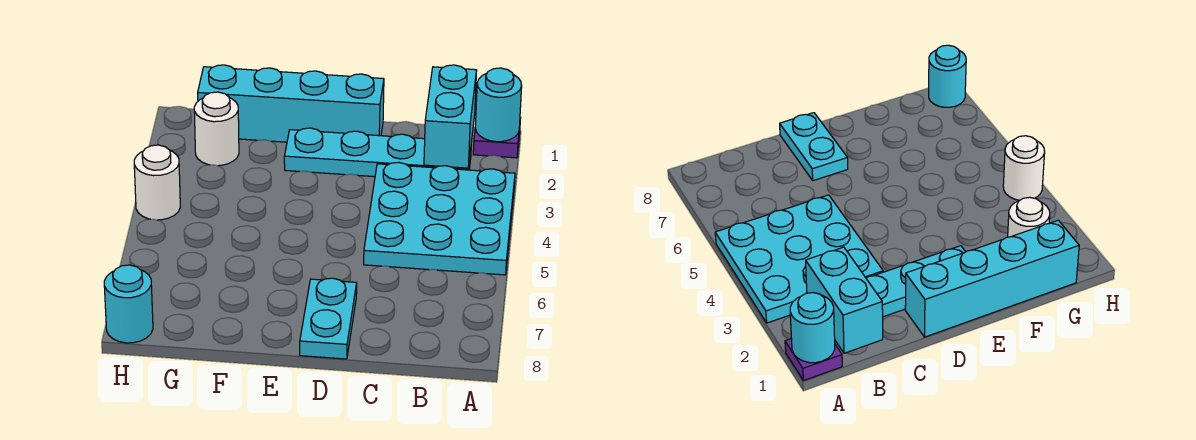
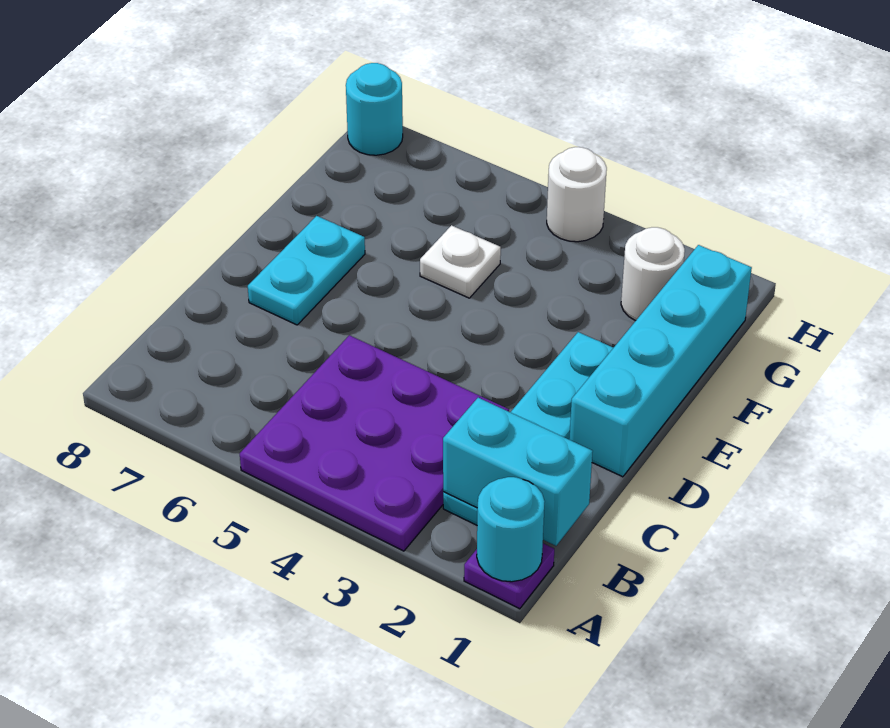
cyan plate A3:C5 level 1 -> purple plate A3:C5 level 1
cyan plate D7:D8 level 1 -> cyan plate D7:E7 level 1
none -> white plate F5 level 1

